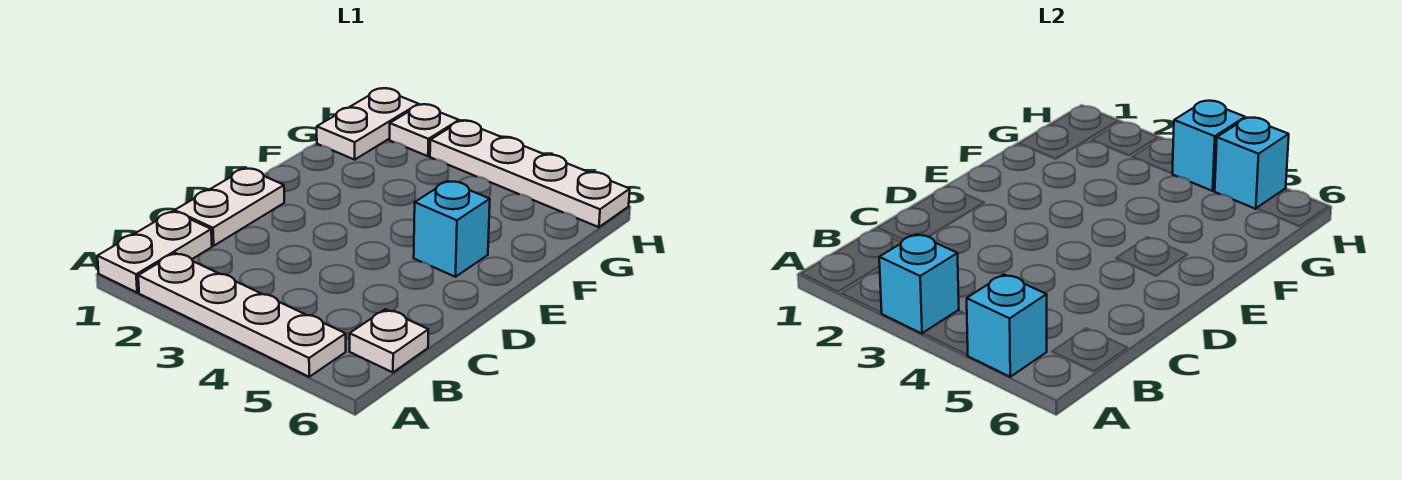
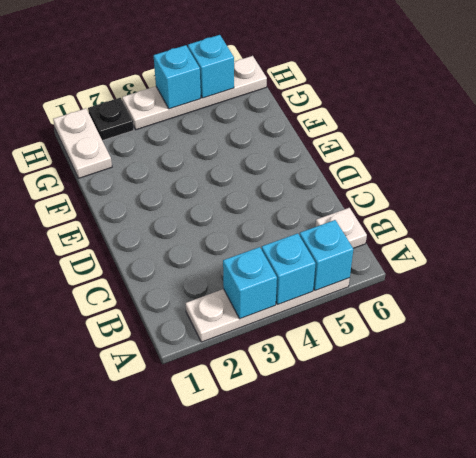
white plate A1:B1 level 1 -> none
white plate C1:D1 level 1 -> none
cyan brick E5 level 1 -> cyan brick A4 level 2
white plate H2 level 1 -> black plate H2 level 1

